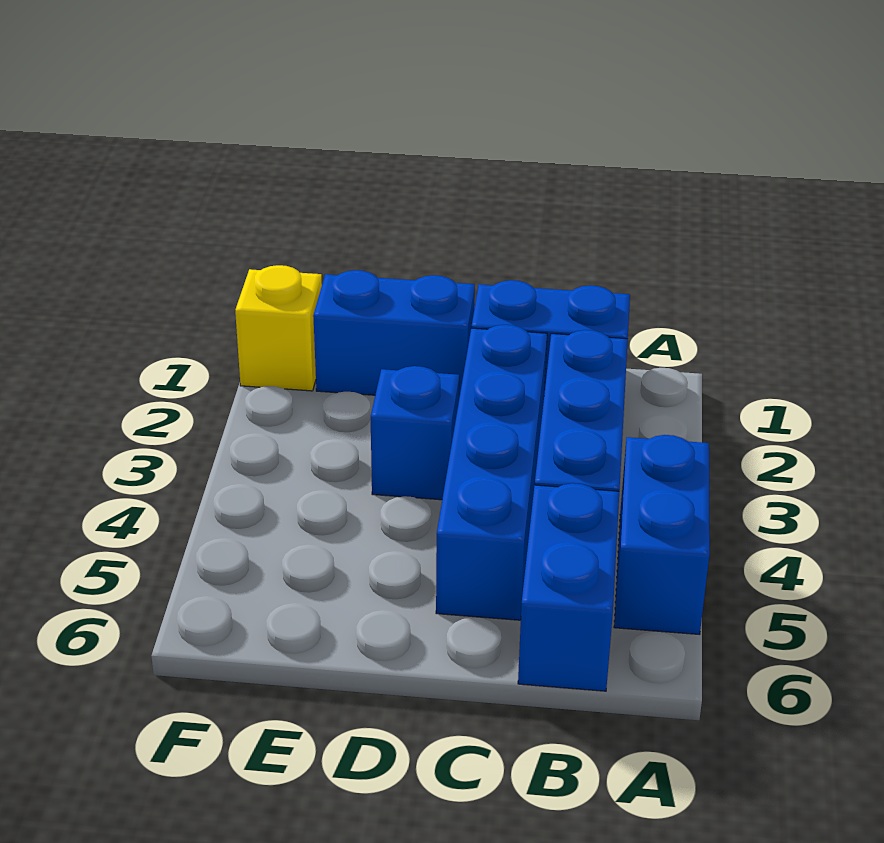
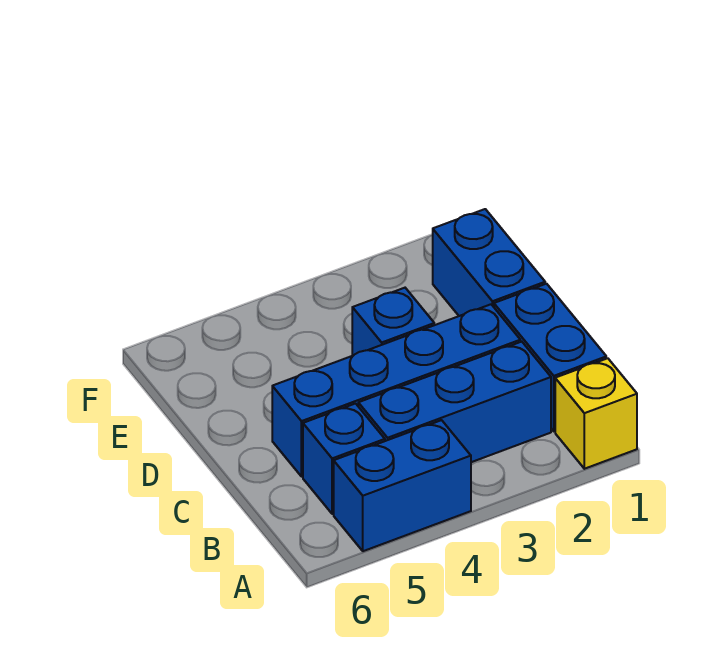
blue brick B5:B6 level 1 -> blue brick B5 level 1
yellow brick F1 level 1 -> yellow brick A1 level 1

